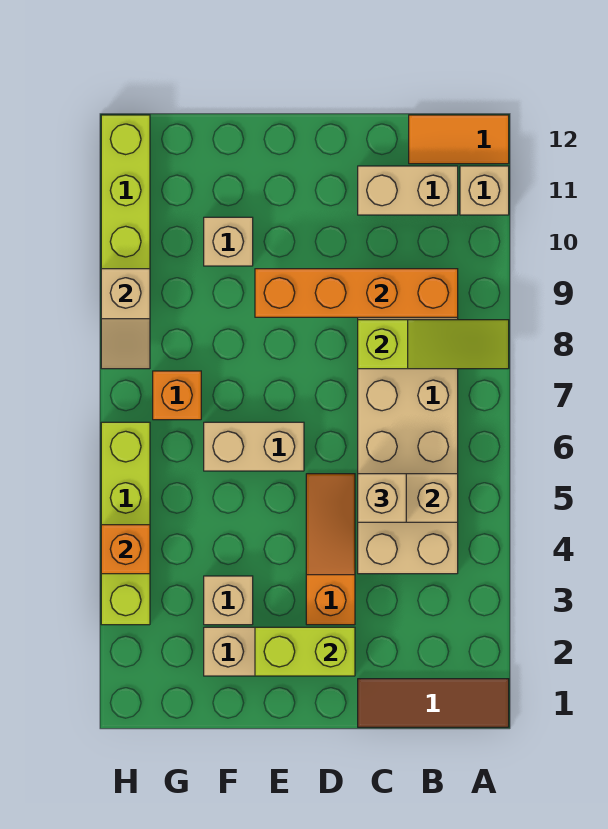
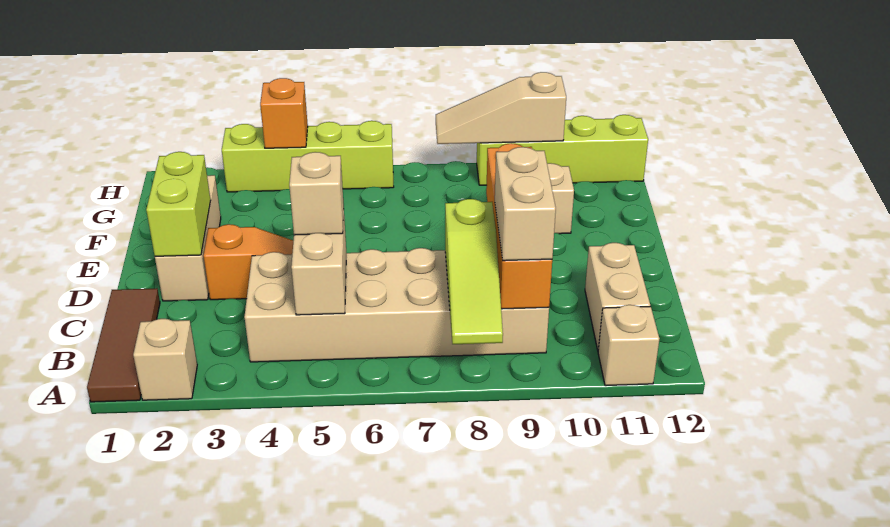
orange tile A12:B12 level 1 -> none
tan brick E6:F6 level 1 -> tan brick B9:C9 level 3
tan brick F3 level 1 -> tan brick A2 level 1
orange brick G7 level 1 -> none
tan slope H8:H9 level 2 top 9 -> tan slope H8:H10 level 2 top 10

